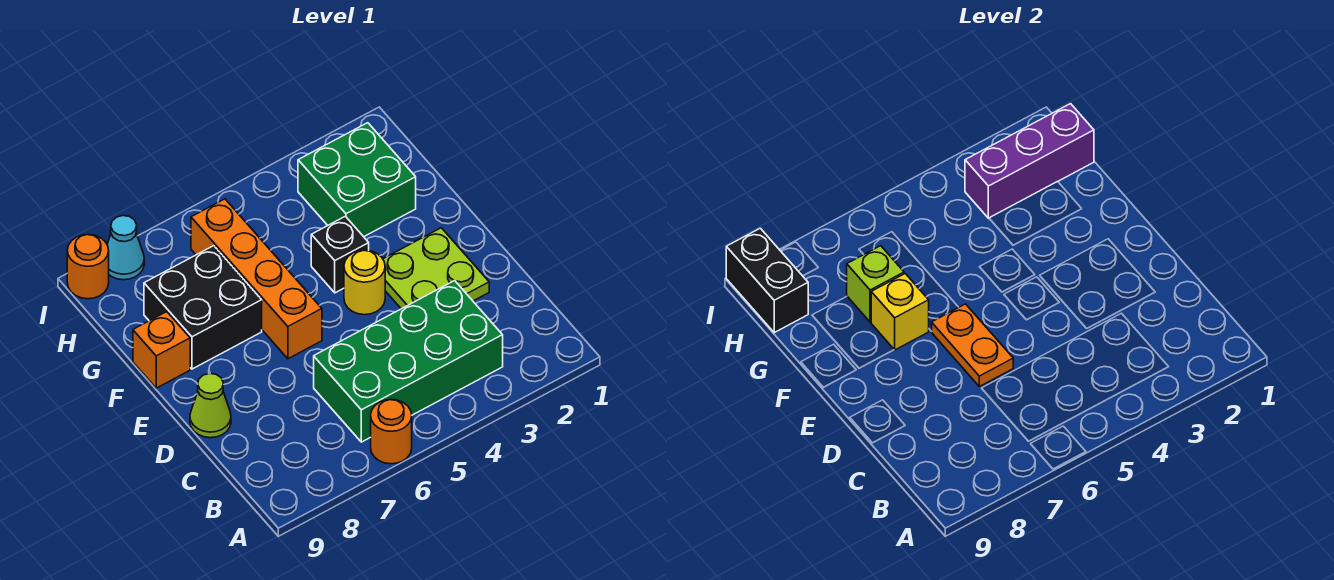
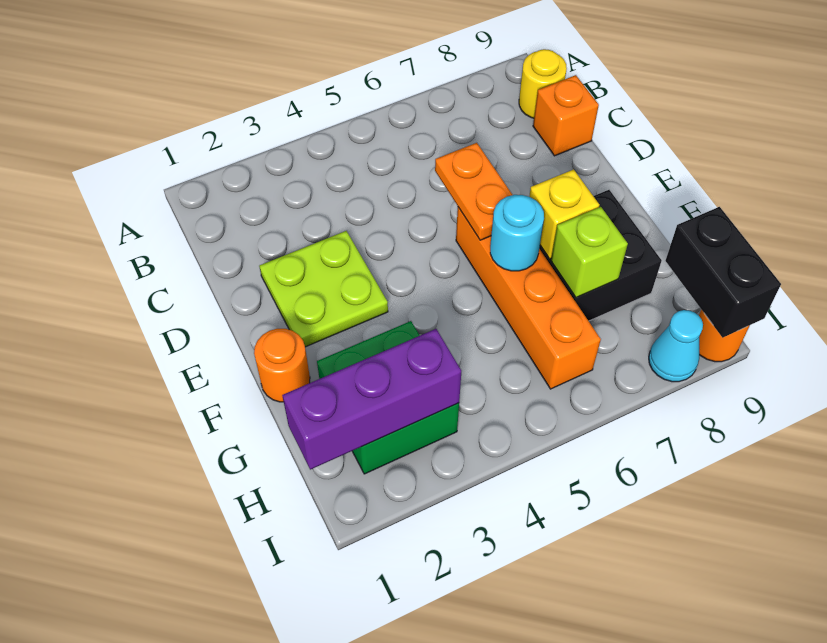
orange round brick A6 level 1 -> orange round brick F1 level 1
green brick B3:C6 level 1 -> none
lime cone D9 level 1 -> none
yellow round brick E4 level 1 -> yellow round brick B9 level 1
black brick F4 level 1 -> none
none -> cyan round brick F6 level 2
orange brick F9 level 1 -> orange brick C9 level 1

